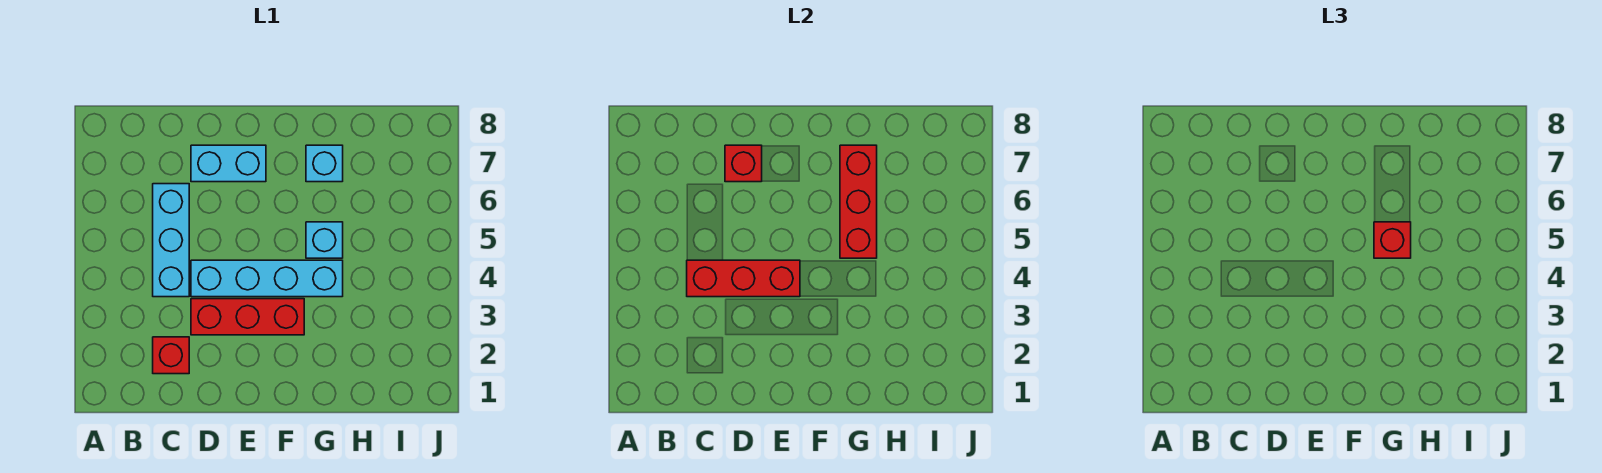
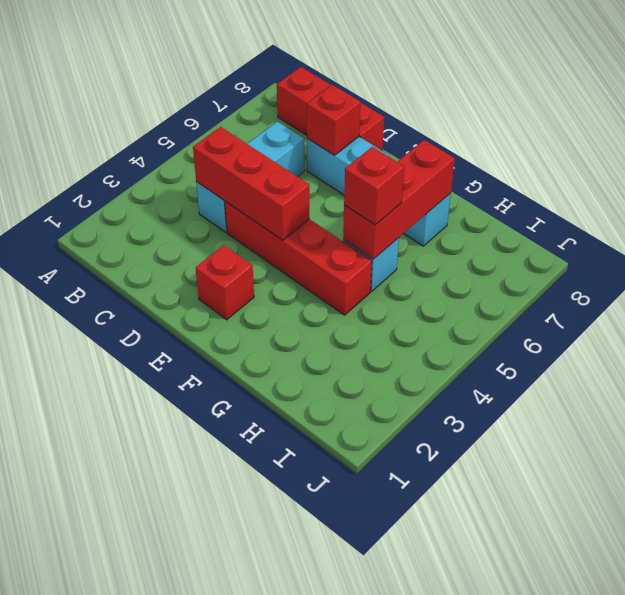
red brick C2 level 1 -> red brick E2 level 1
red brick D3:F3 level 1 -> red brick B8:D8 level 1
cyan brick D4:G4 level 1 -> red brick D4:G4 level 1

